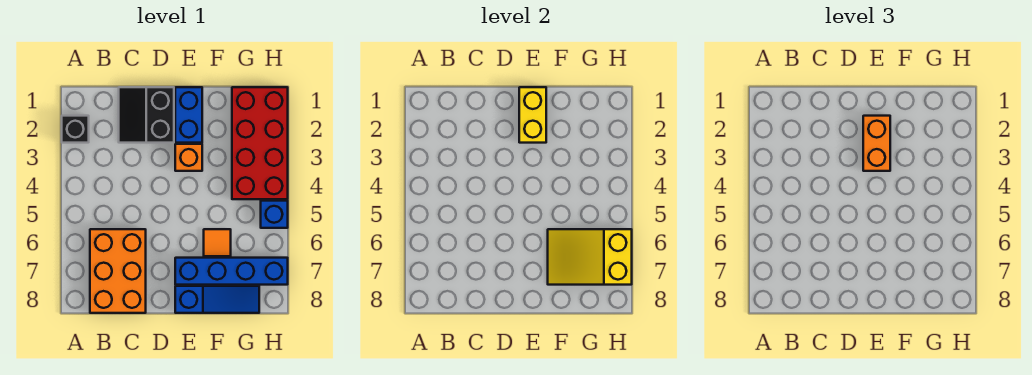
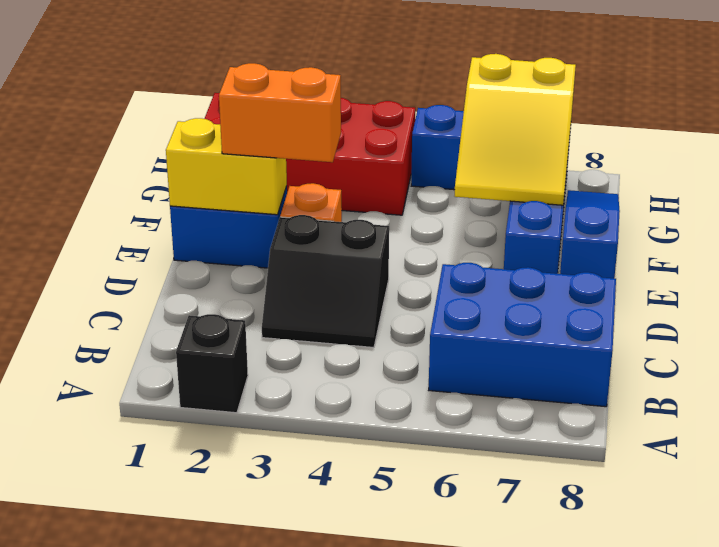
orange brick B6:C8 level 1 -> blue brick B6:C8 level 1
black slope C1:D2 level 1 top D -> black slope C3:D4 level 1 top D
orange tile F6 level 1 -> none

